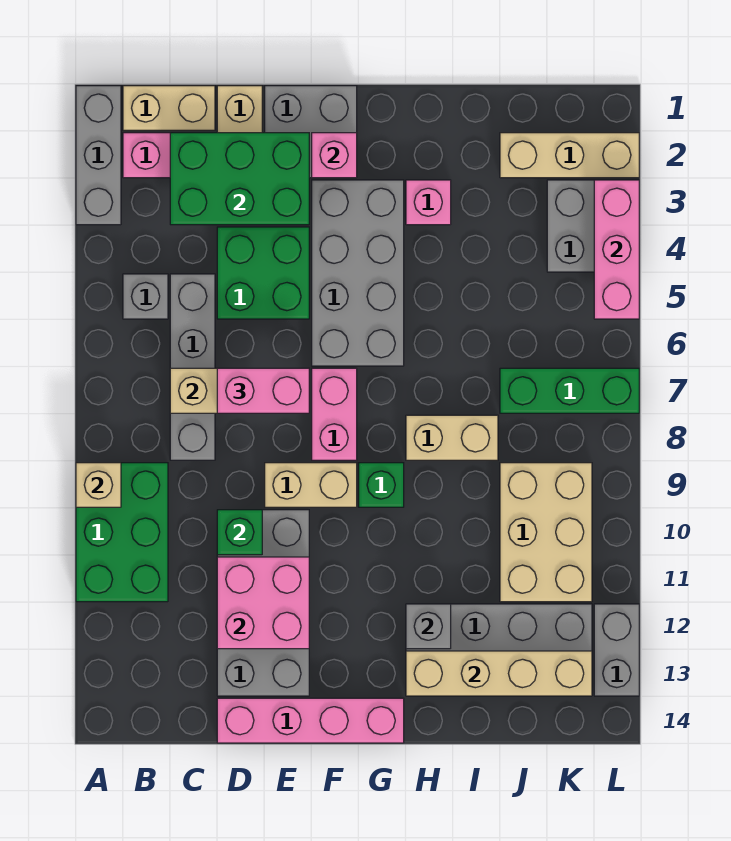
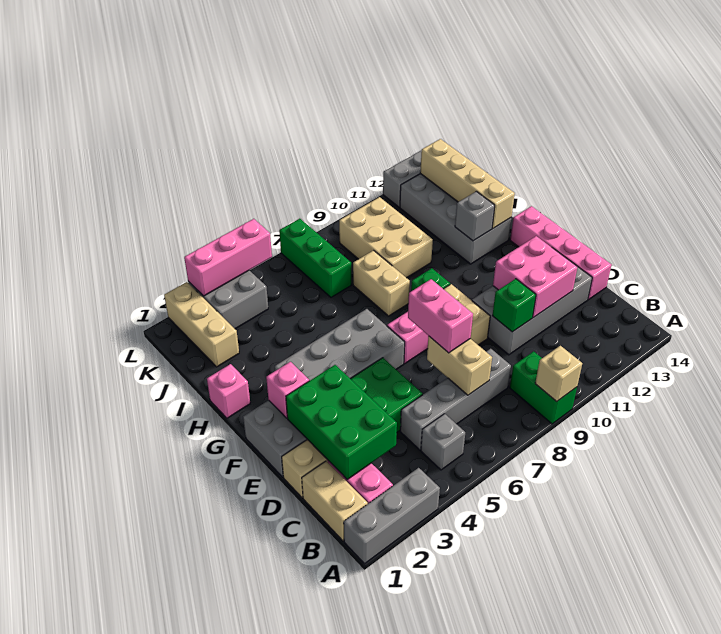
green brick A9:B11 level 1 -> green brick A9:B9 level 1
pink brick H3 level 1 -> pink brick H1 level 1
tan brick J9:K11 level 1 -> tan brick I9:K10 level 1

